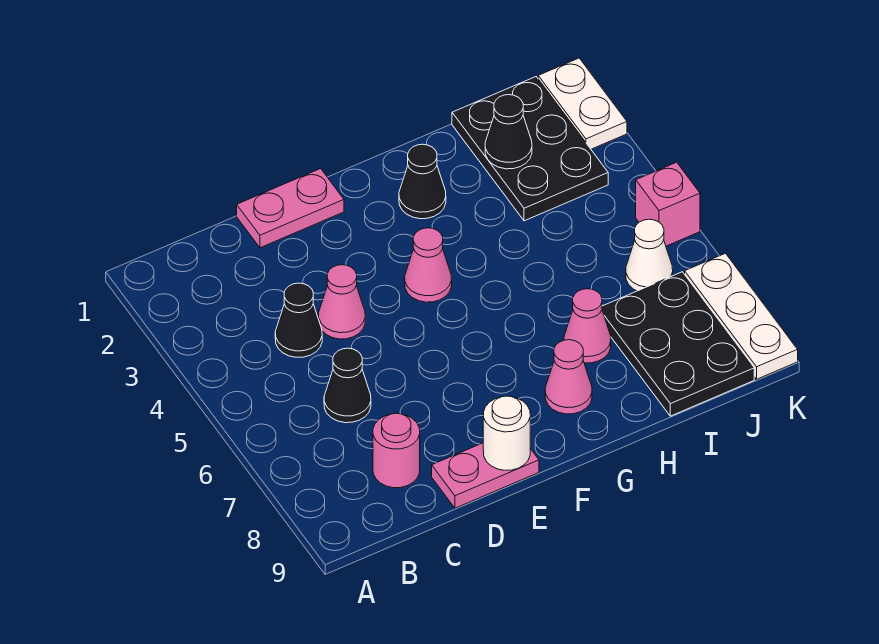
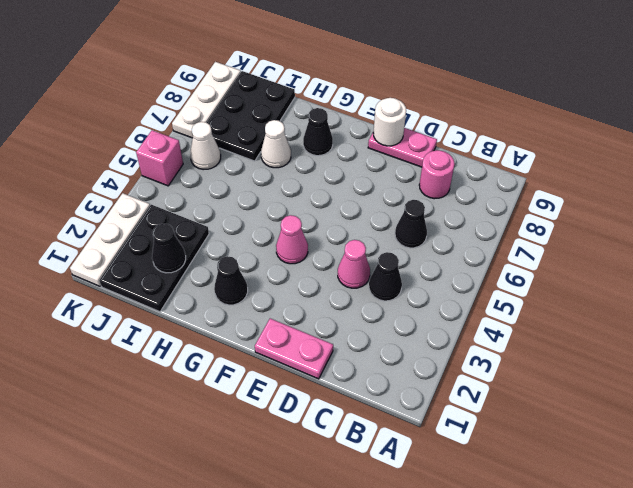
pink cone G8 level 1 -> black cone G8 level 1
pink cone H7 level 1 -> white cone H7 level 1
white plate K1:K2 level 1 -> white plate K1:K3 level 1

